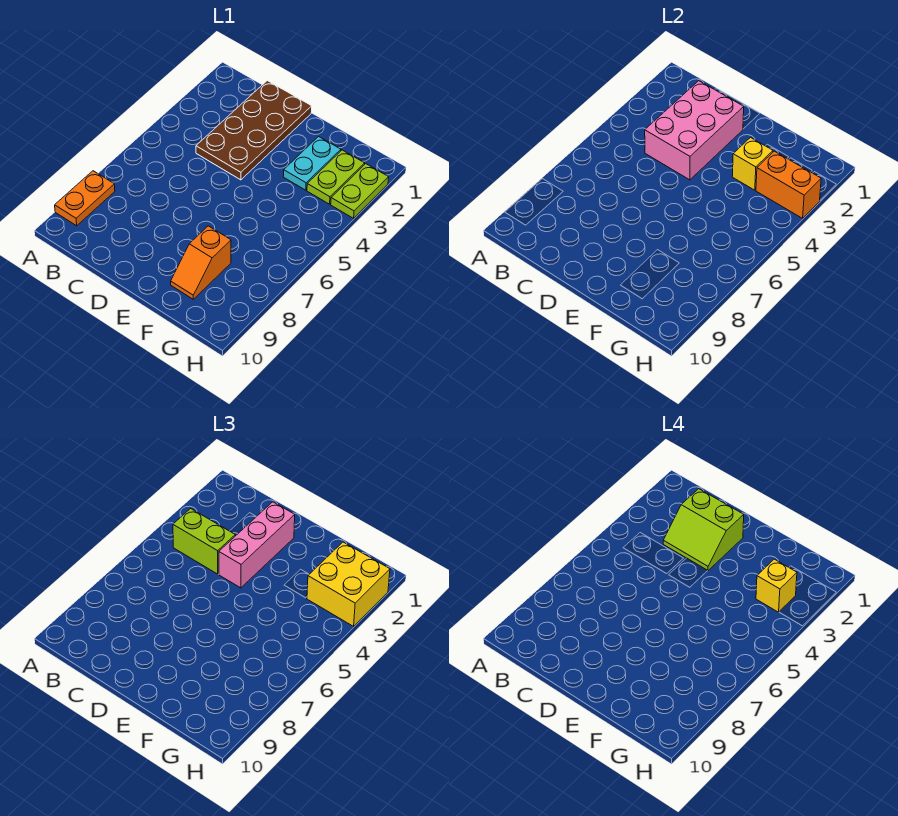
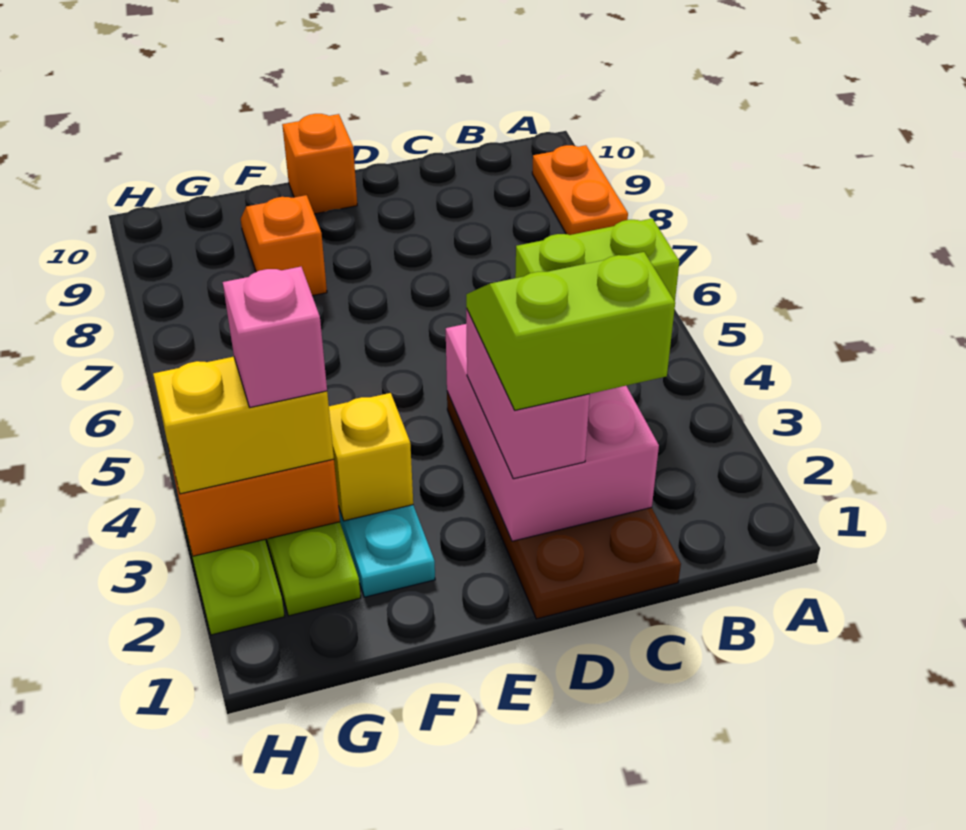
pink brick D2:D4 level 3 -> pink brick D2:D3 level 3
none -> orange brick E10 level 1
yellow brick G2:H3 level 3 -> yellow brick G3:H3 level 3
yellow brick G3 level 4 -> pink brick G3 level 4

